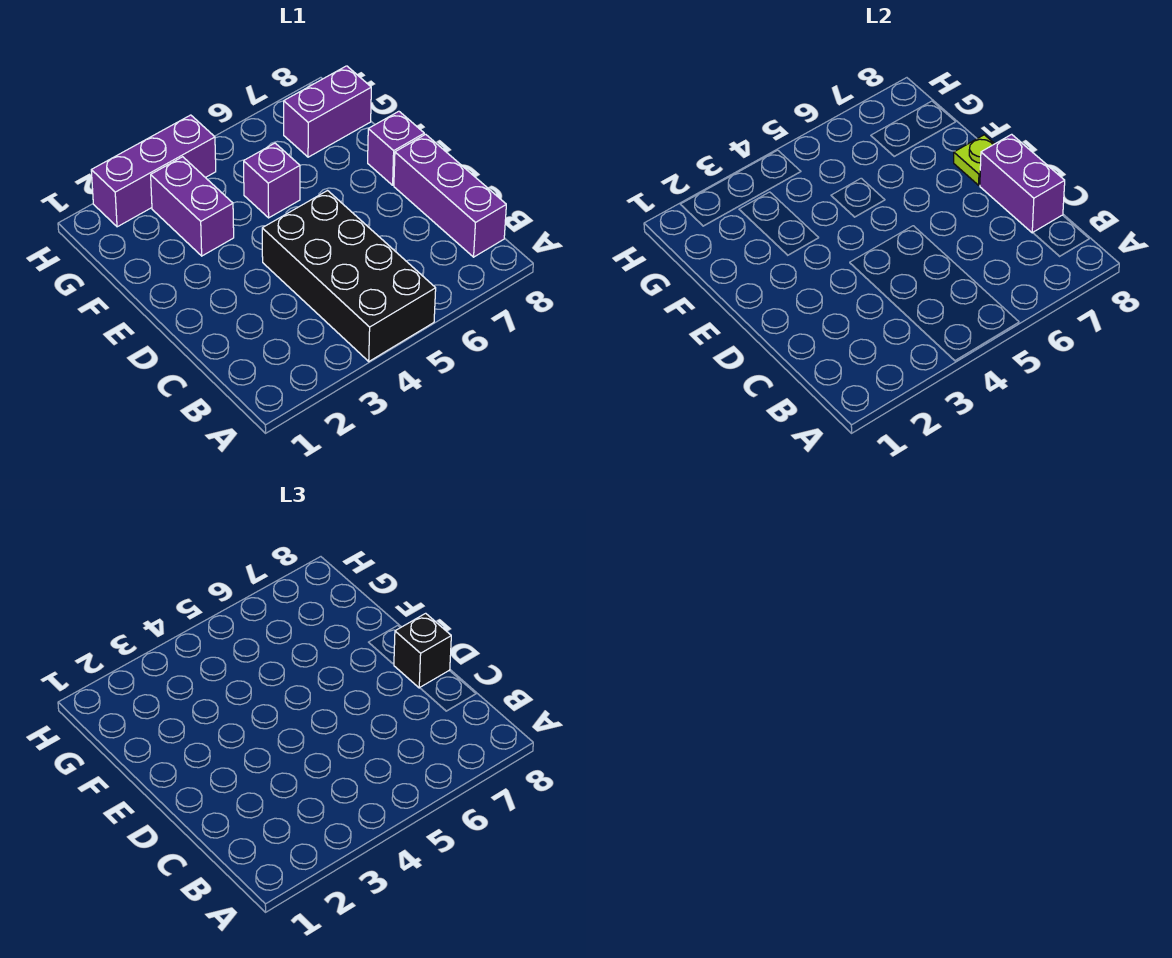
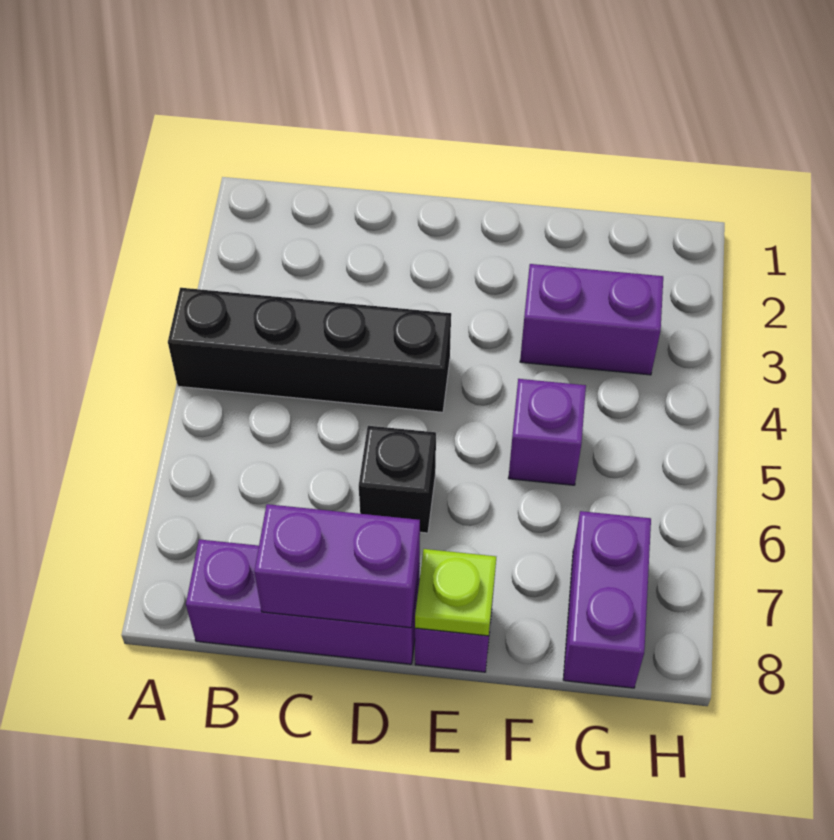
black brick A4:D5 level 1 -> black brick A4:D4 level 1
black brick D8 level 3 -> black brick D6 level 1
purple brick H2:H4 level 1 -> none

